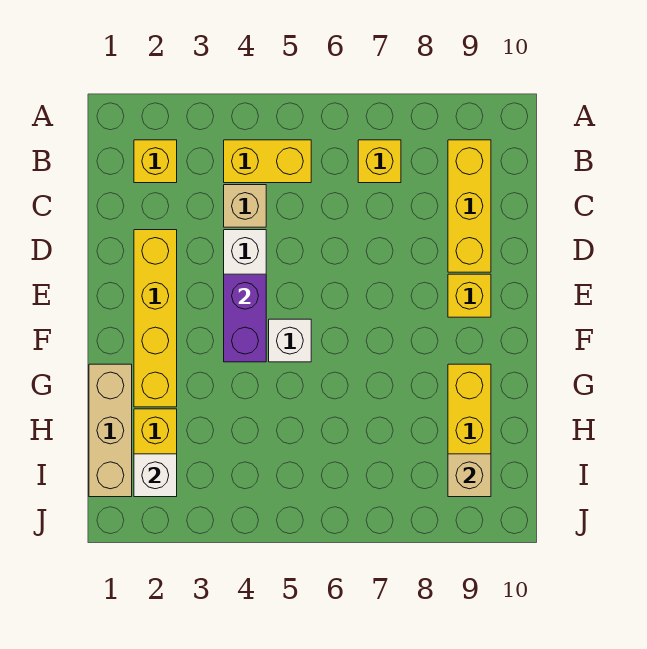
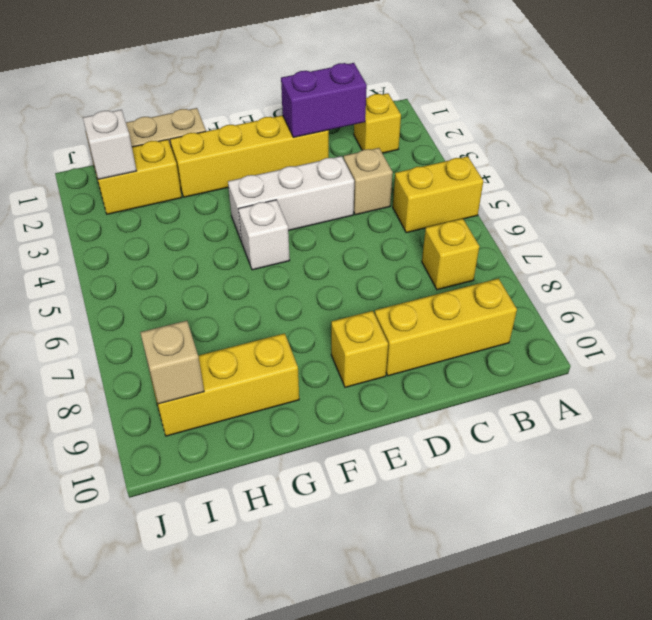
yellow brick B4:B5 level 1 -> yellow brick A5:B5 level 1
purple brick E4:F4 level 2 -> purple brick C2:D2 level 2

